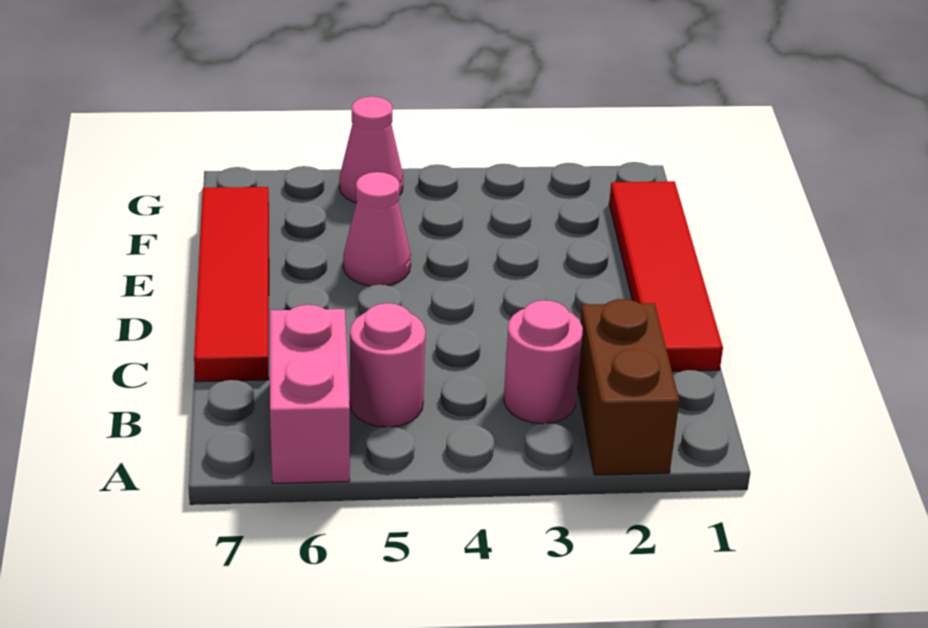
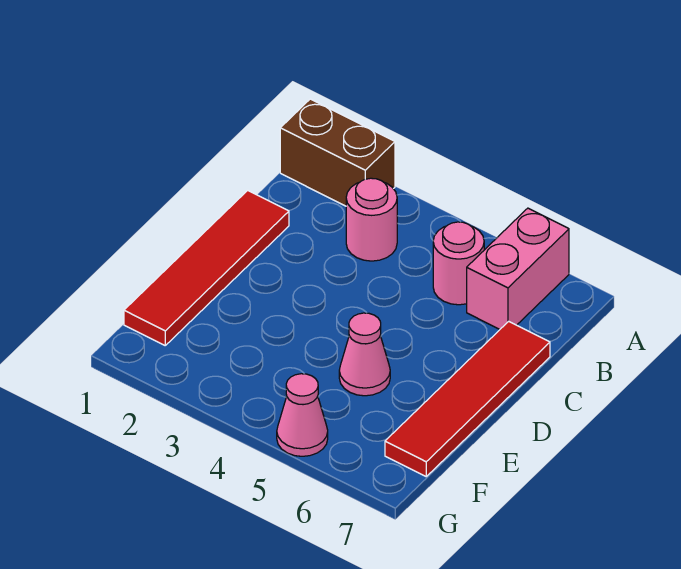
brown brick A2:B2 level 1 -> brown brick A1:A2 level 1

